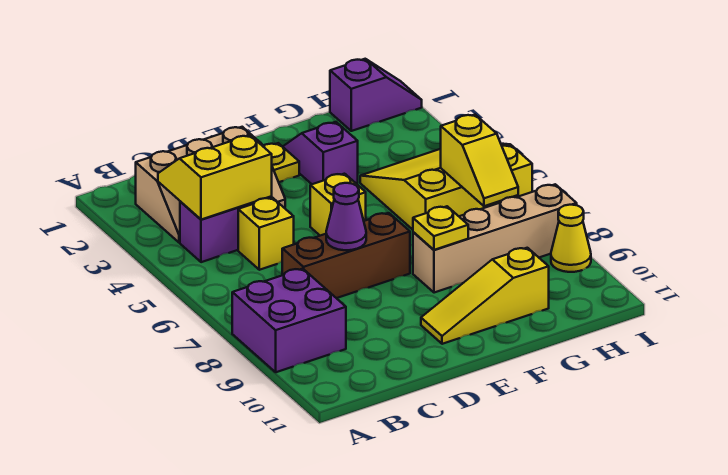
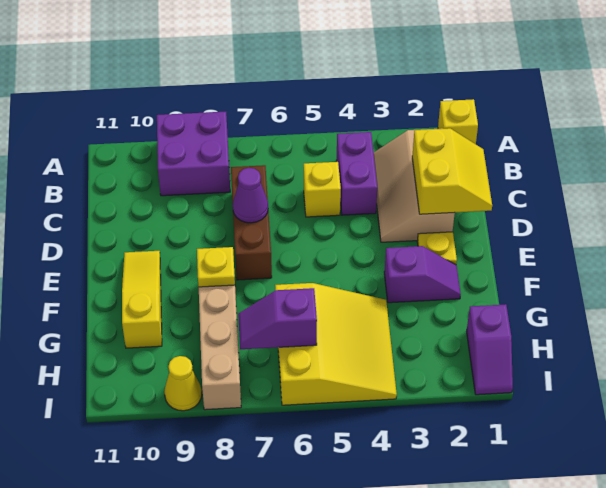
yellow slope B3:C4 level 2 top 4 -> yellow slope C1:D2 level 2 top 2
yellow brick E5 level 1 -> yellow brick A1 level 1
yellow slope H6:H7 level 2 top 6 -> purple slope H6:H7 level 2 top 6

